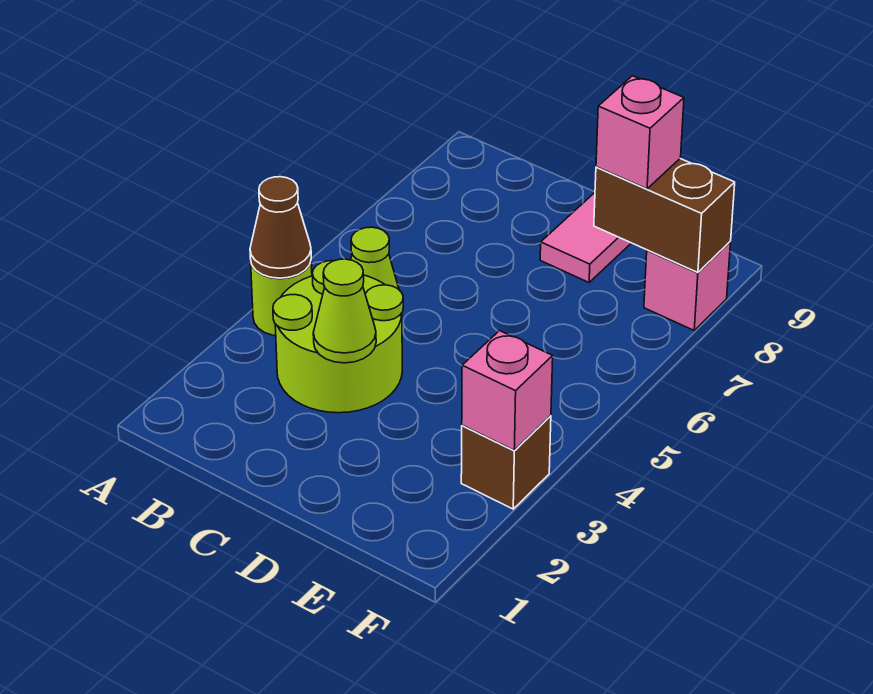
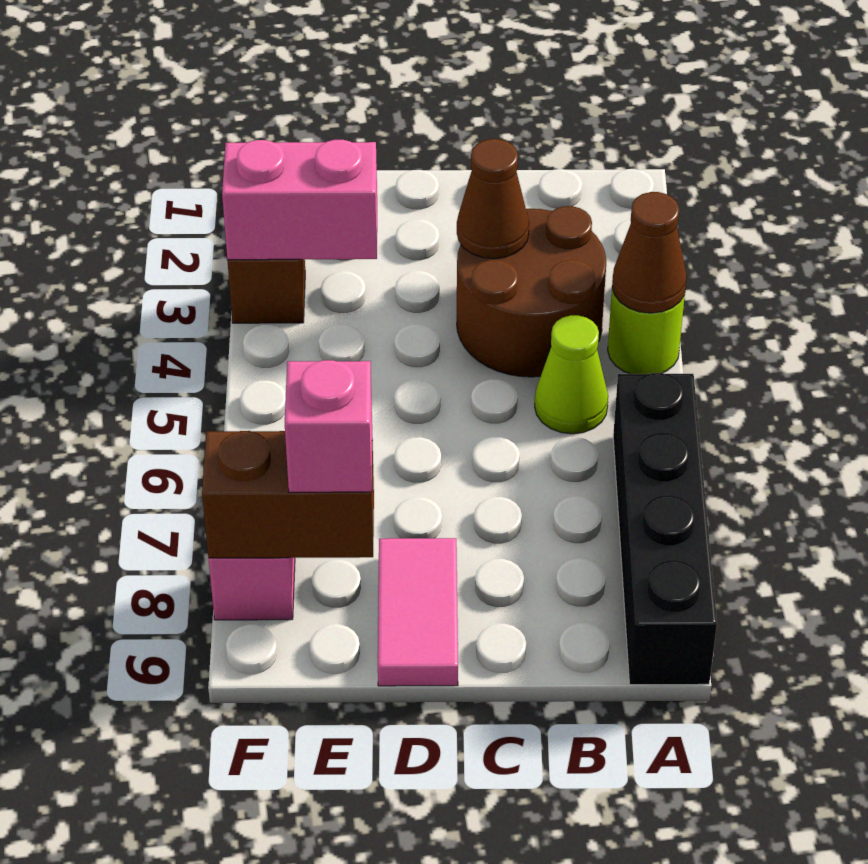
none -> black brick A6:A9 level 1
lime round brick B3:C4 level 1 -> brown round brick B3:C4 level 1
lime cone C3 level 2 -> brown cone C3 level 2
pink brick F3 level 2 -> pink brick E3:F3 level 2

